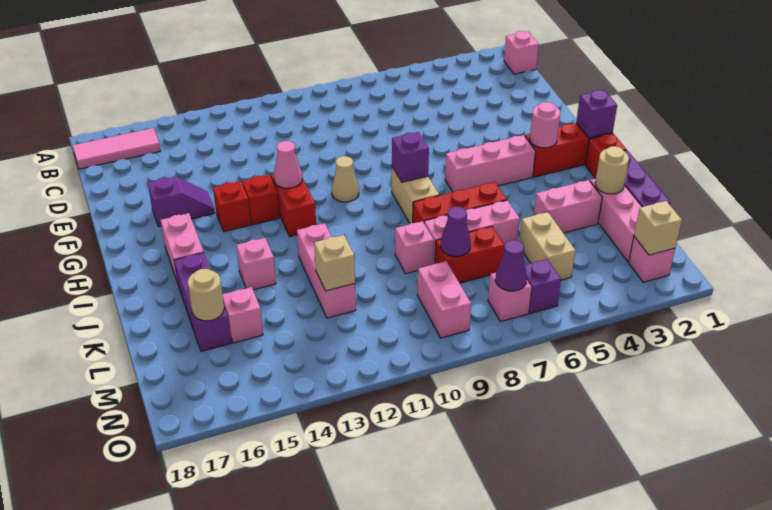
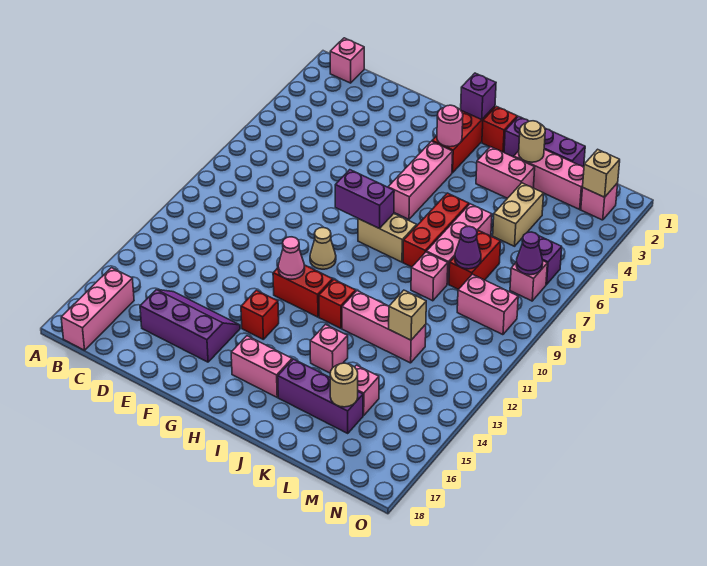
pink tile B16:B18 level 1 -> pink brick B16:B18 level 1
purple slope F15:F16 level 1 top 16 -> purple slope D15:F16 level 1 top 16
red brick G13 level 1 -> red brick I12 level 1
purple brick H8 level 2 -> purple brick G8:H8 level 2
pink brick K3:K4 level 1 -> pink brick J3:K3 level 1
tan brick L5:M5 level 1 -> tan brick L4:L5 level 1

